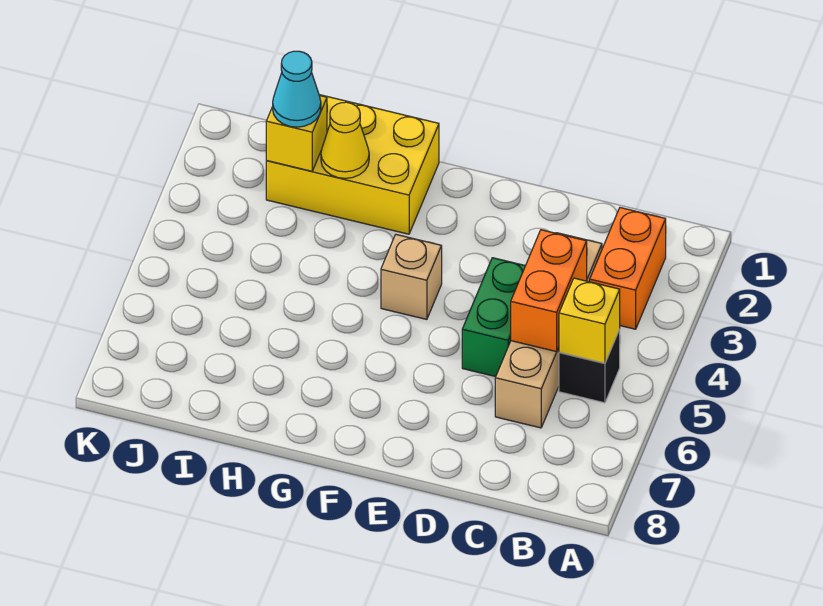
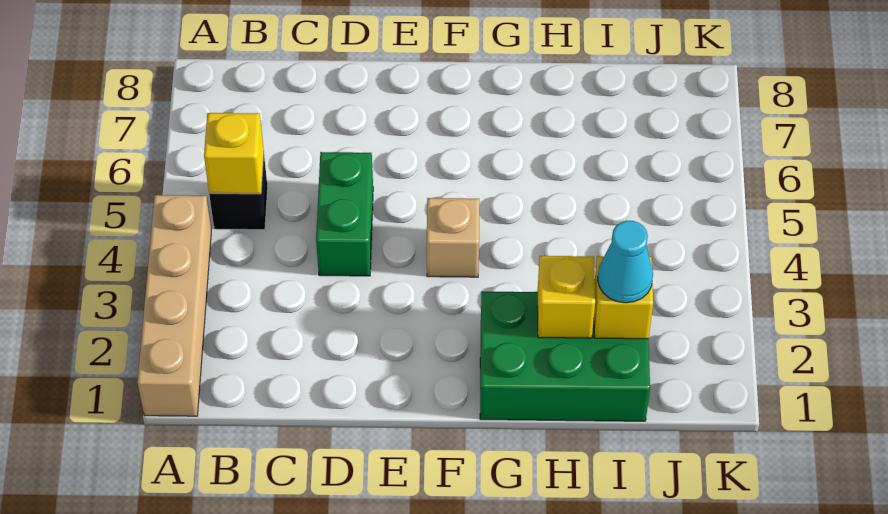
orange brick B2:B3 level 1 -> none
tan brick C3:C6 level 1 -> tan brick A1:A4 level 1
orange brick C4:C5 level 2 -> none
yellow brick G1:I2 level 1 -> green brick G1:I2 level 1
yellow cone H2 level 2 -> yellow brick H2 level 2

